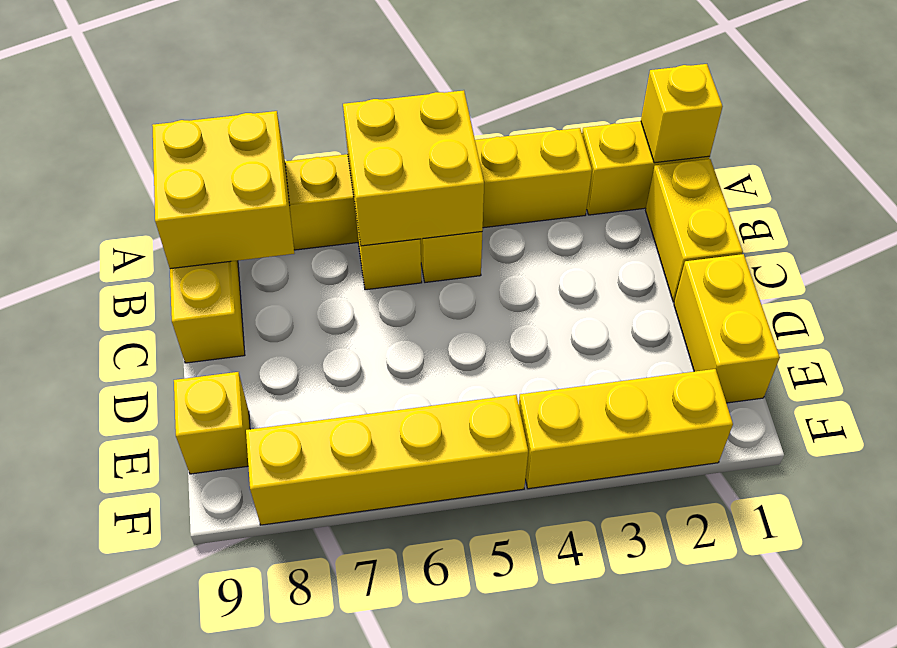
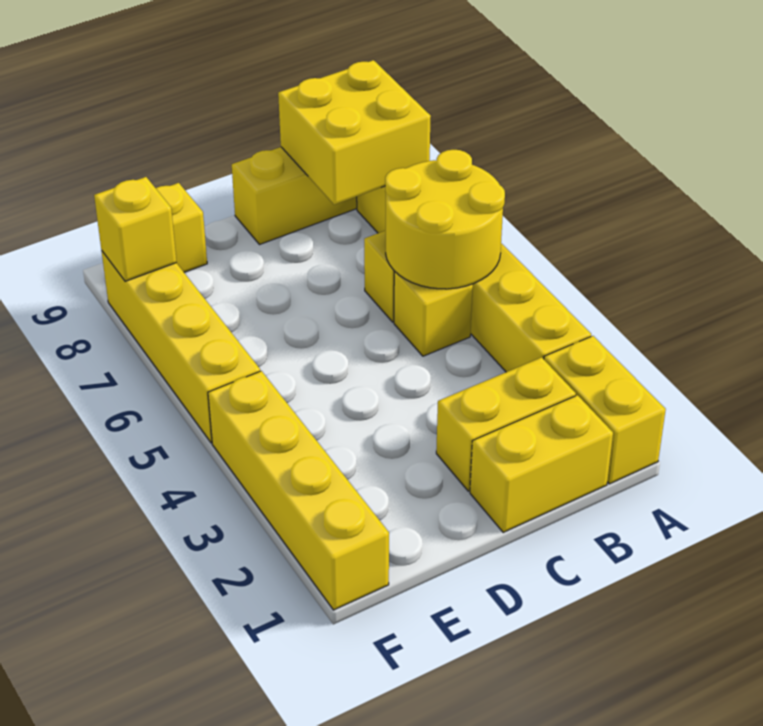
yellow brick A1 level 2 -> yellow brick F8 level 2
yellow brick A5:B6 level 2 -> yellow round brick A5:B6 level 2
yellow brick D1:E1 level 1 -> yellow brick B2:C2 level 1
yellow brick F2:F4 level 1 -> yellow brick F1:F4 level 1

